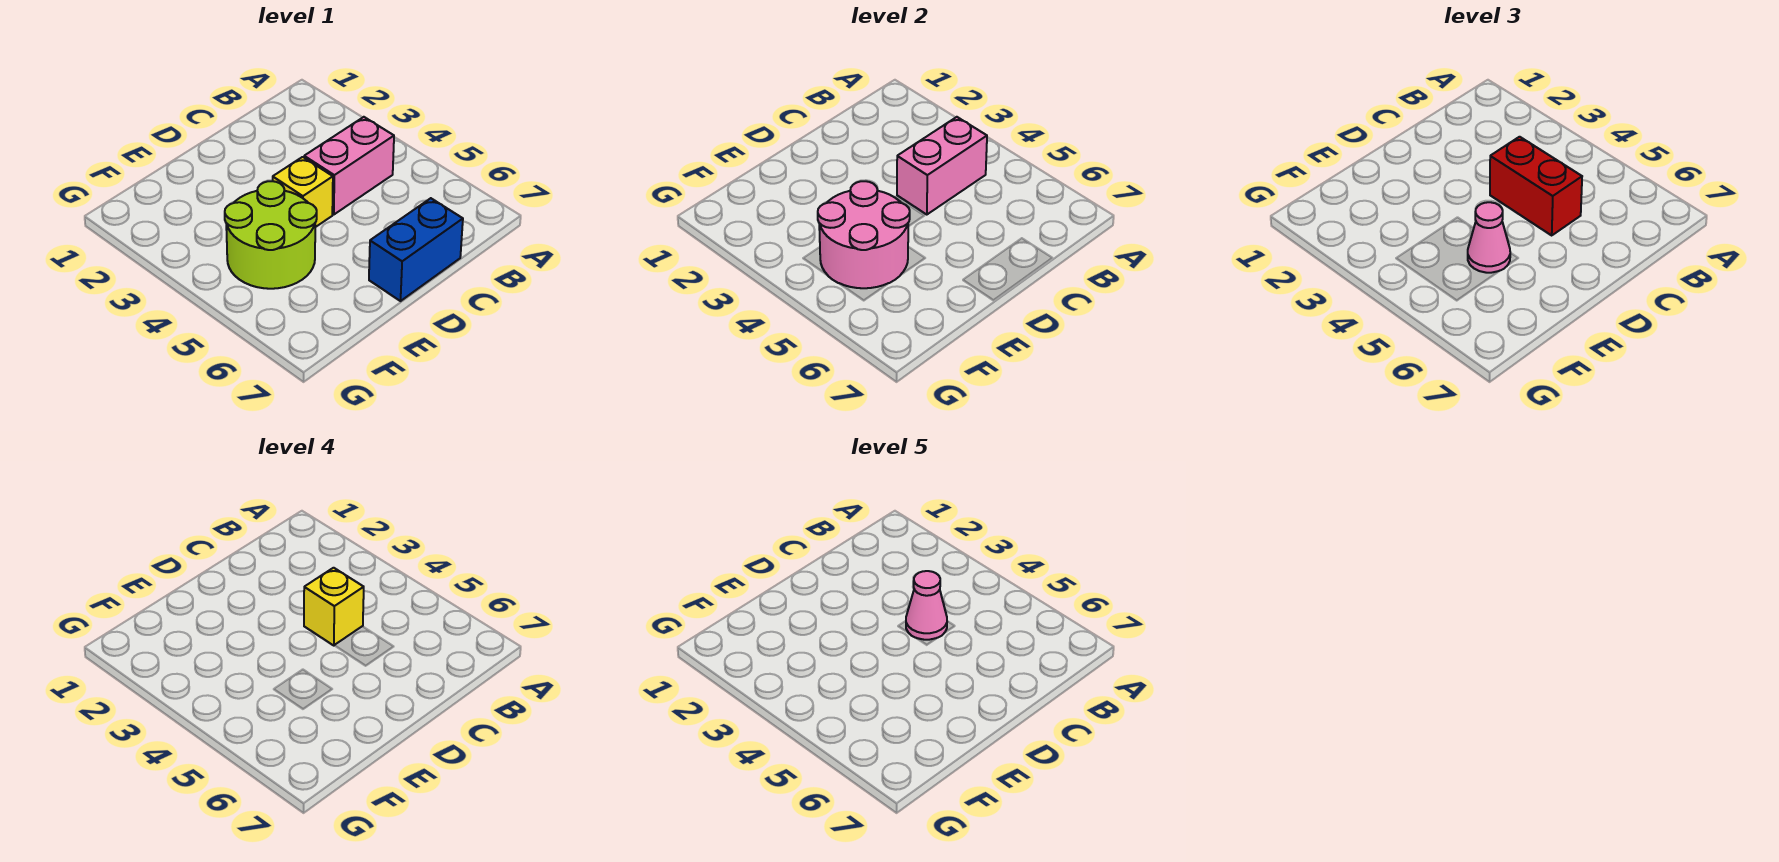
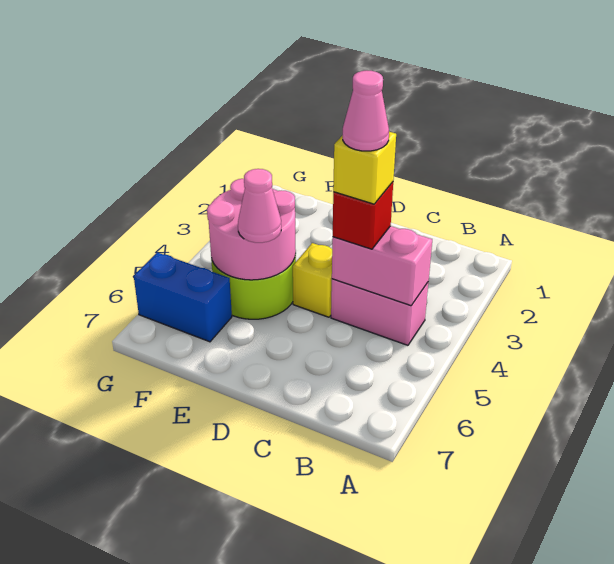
red brick C4:C5 level 3 -> red brick C4 level 3
blue brick C7:D7 level 1 -> blue brick F6:G6 level 1

